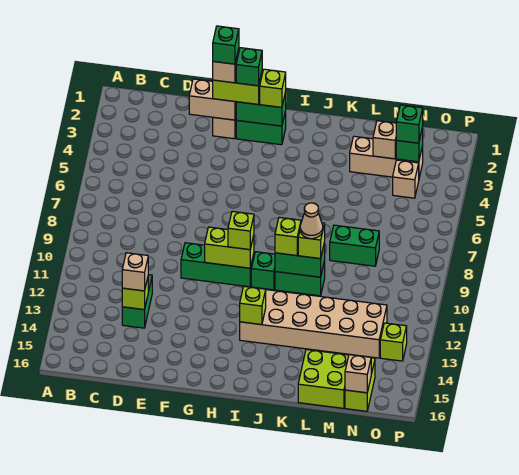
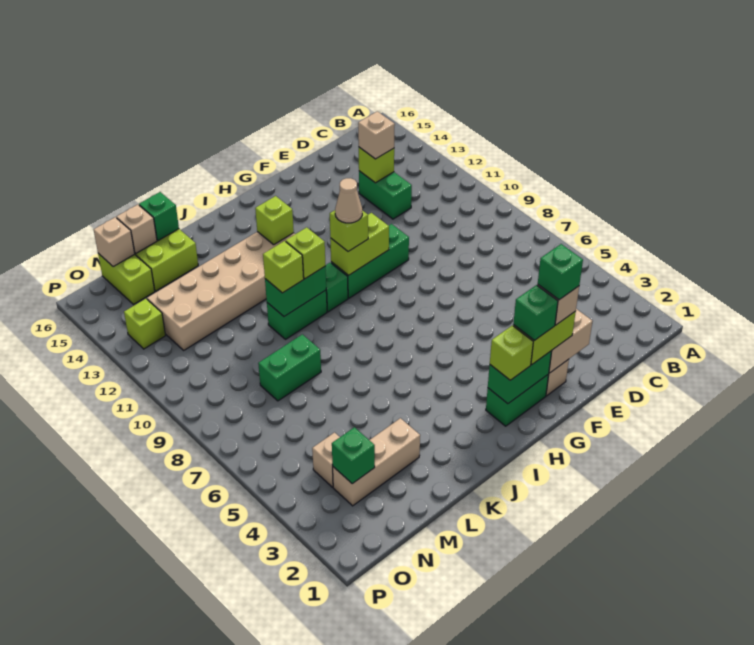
tan cone K10 level 4 -> tan cone H10 level 4
tan brick M3 level 2 -> tan brick M16 level 2
green brick N3 level 3 -> green brick L16 level 2

